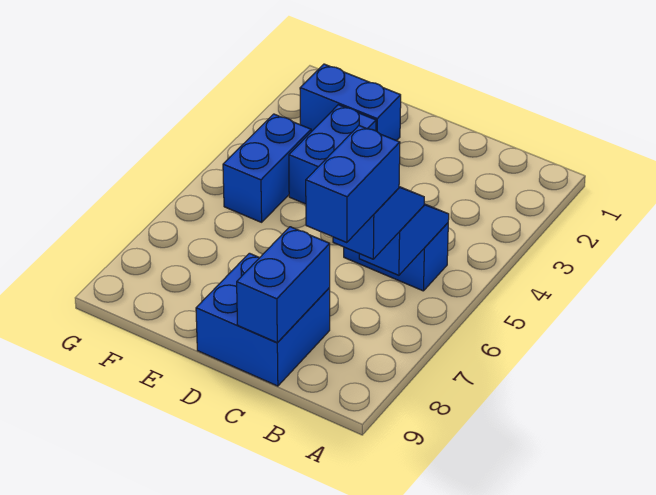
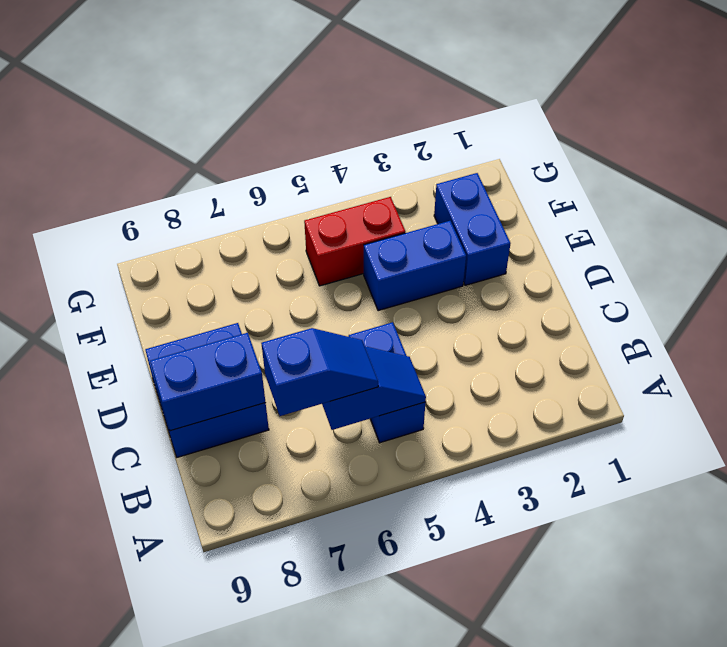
blue brick B7:B8 level 4 -> none
blue brick F4:F5 level 1 -> red brick F4:F5 level 1

